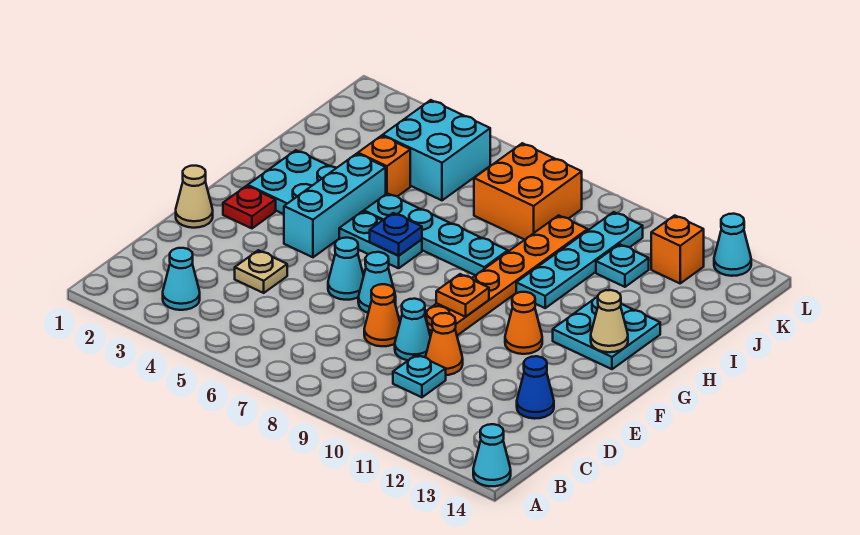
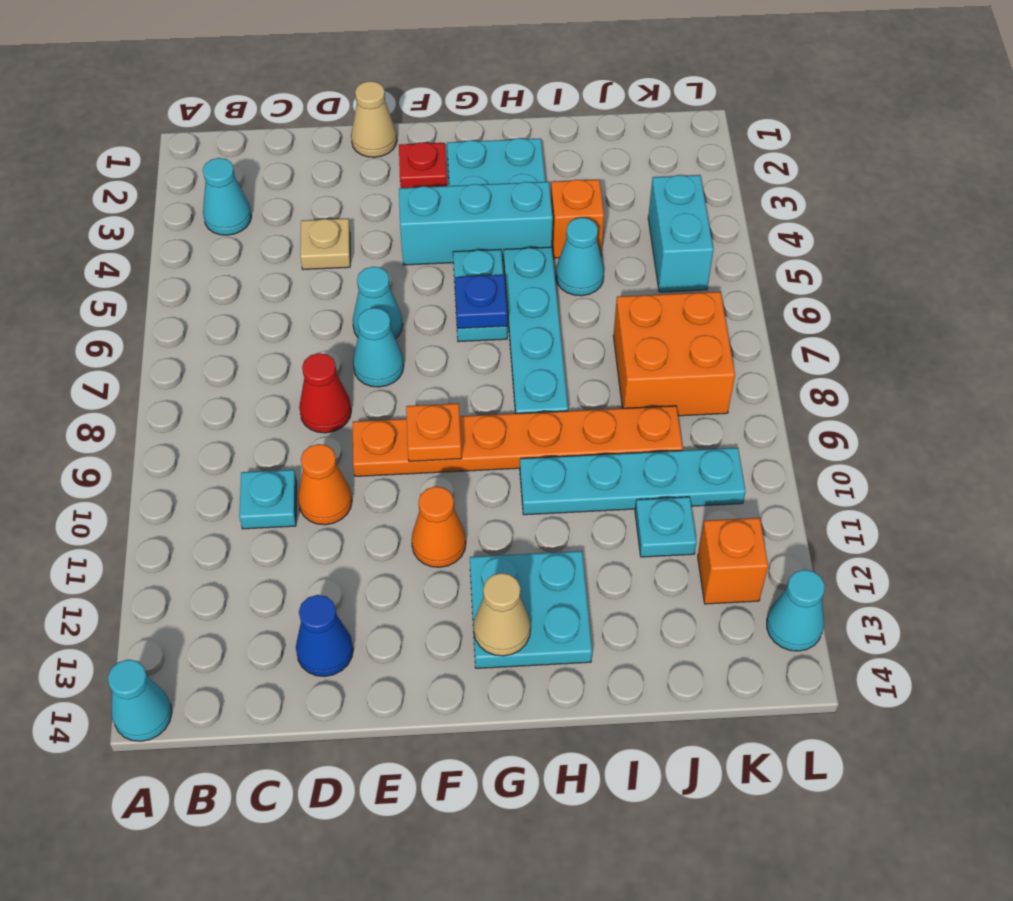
orange cone D8 level 1 -> red cone D8 level 1
cyan cone D9 level 1 -> cyan cone I5 level 1
cyan brick J4:K5 level 1 -> cyan brick K4:K5 level 1

